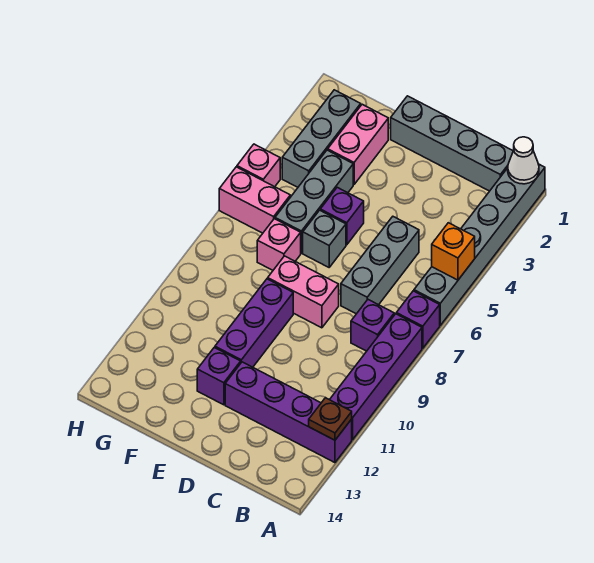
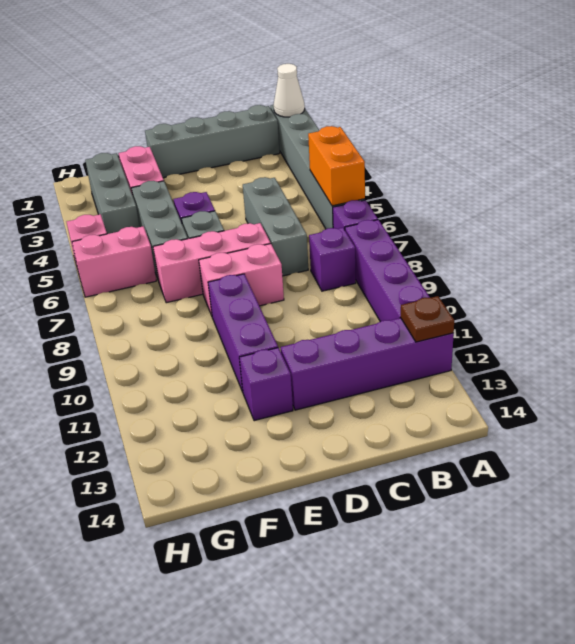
orange brick A5 level 2 -> orange brick A5:A6 level 2
pink brick F7 level 1 -> pink brick D7:F7 level 1

